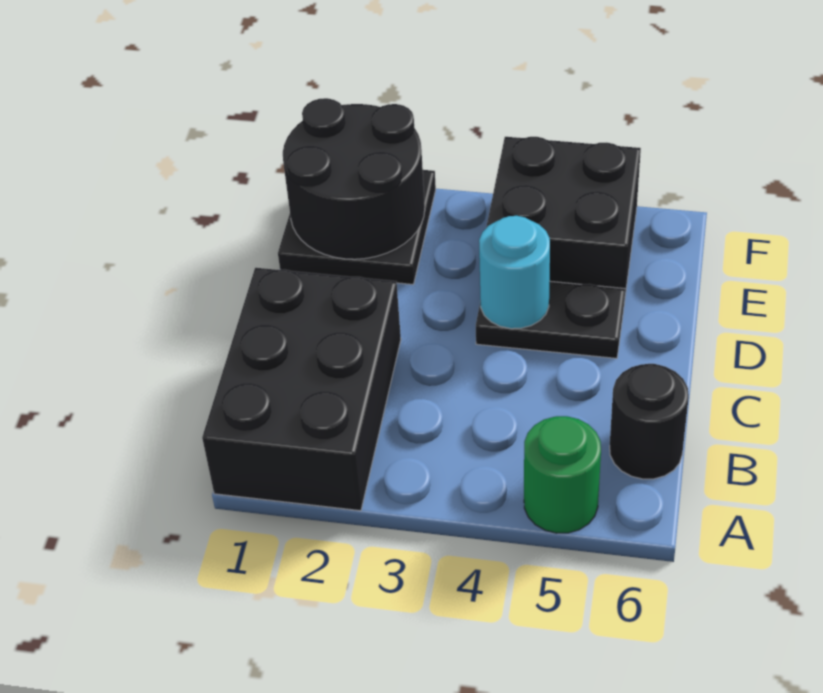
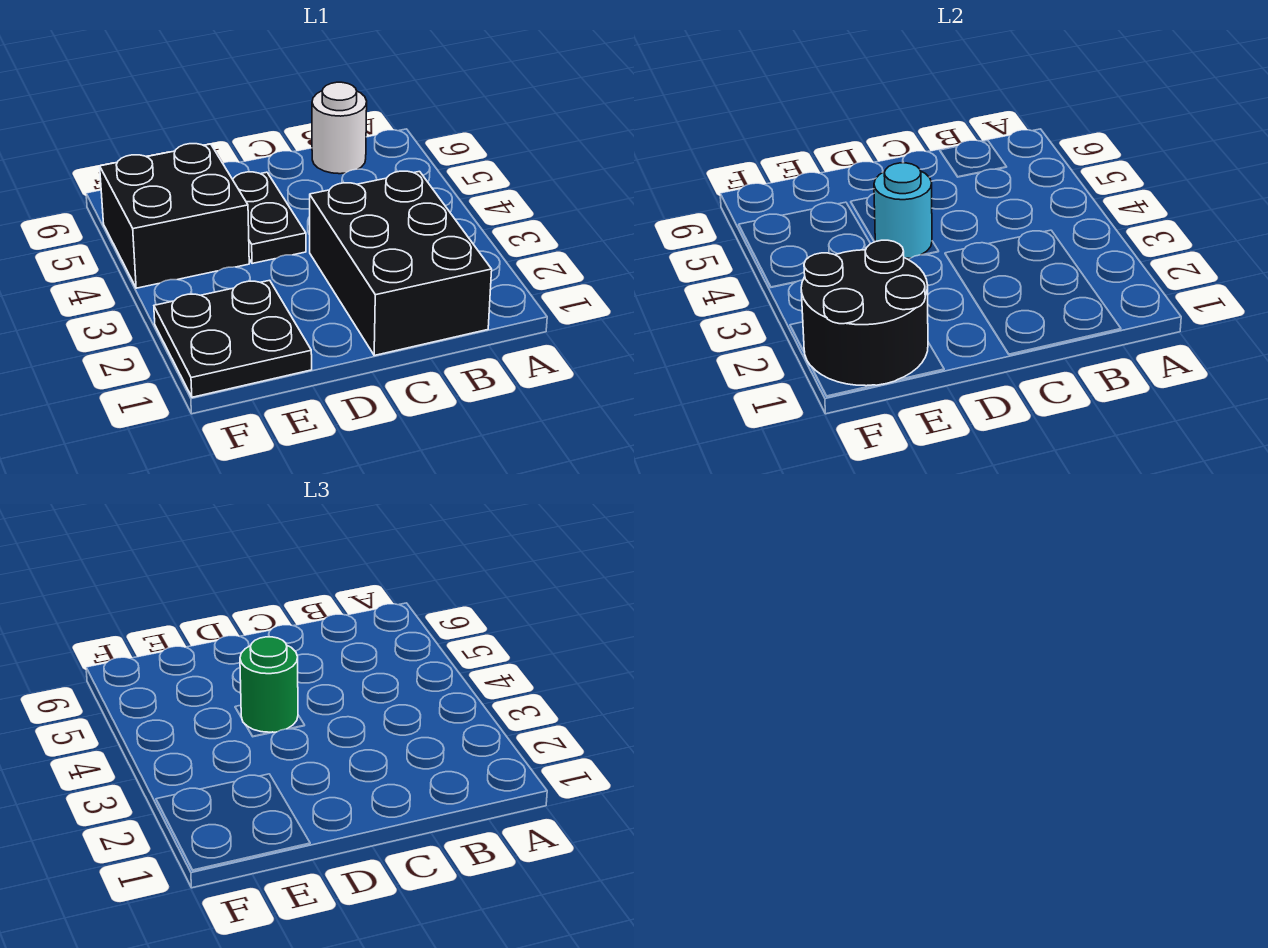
black brick A1:C2 level 1 -> black brick B1:C3 level 1
green round brick A5 level 1 -> green round brick D4 level 3
black round brick B6 level 1 -> white round brick B6 level 1

